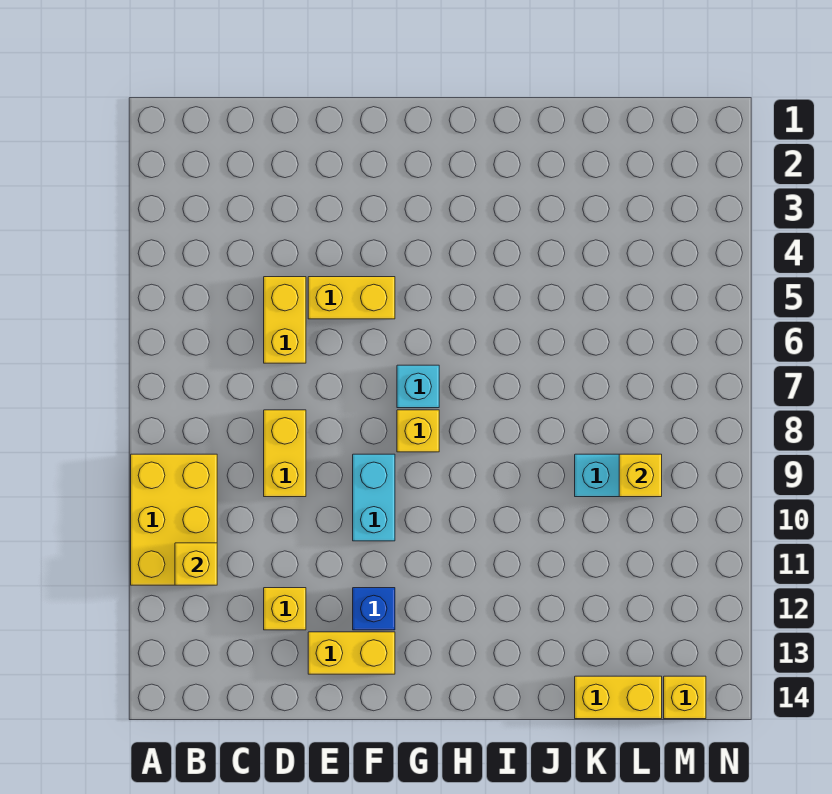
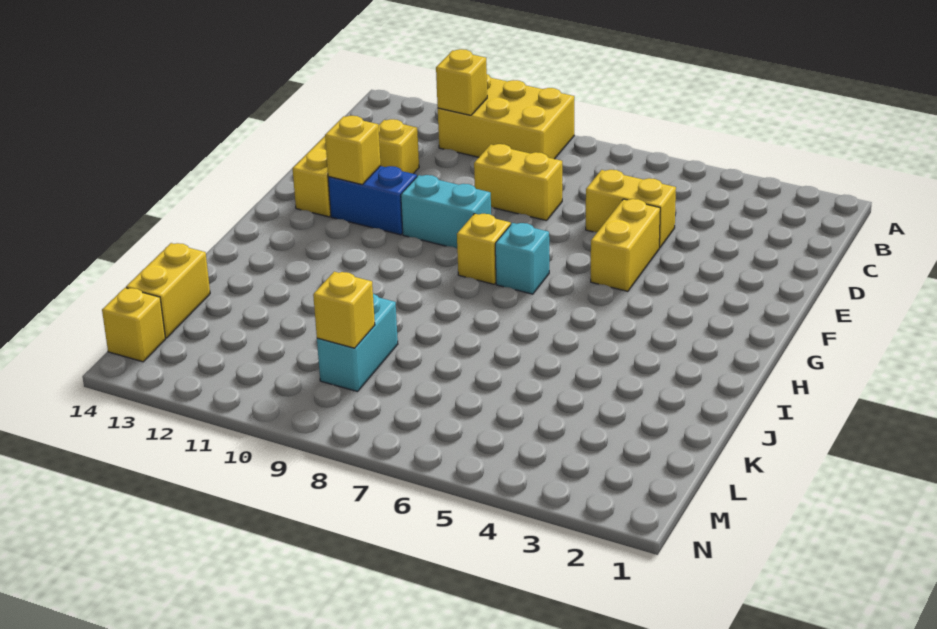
blue brick F12 level 1 -> blue brick F11:F12 level 1
none -> yellow brick F12 level 2

